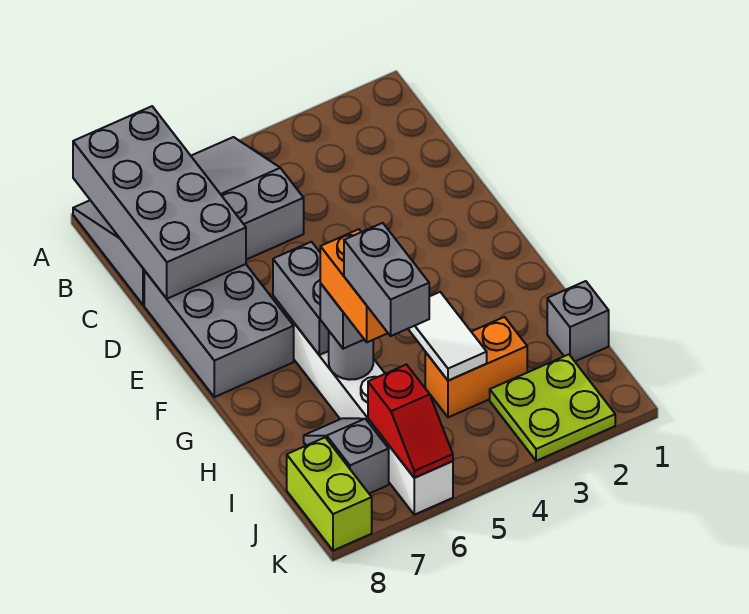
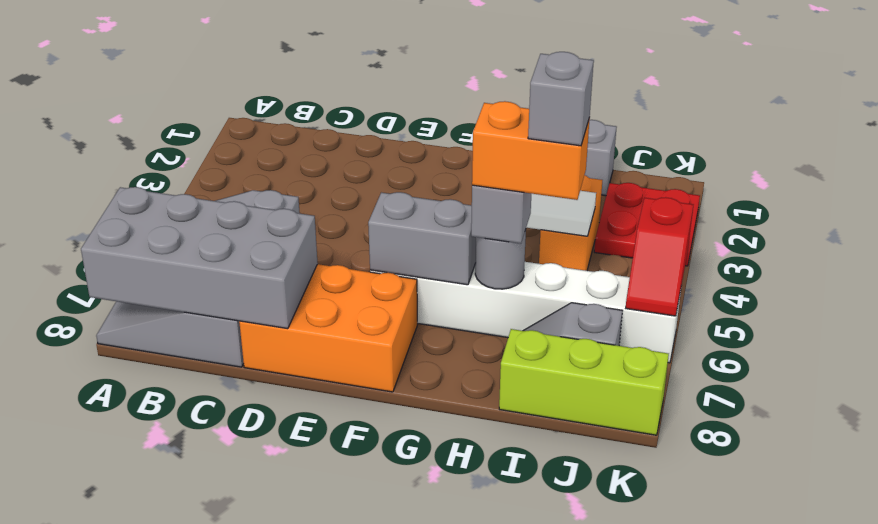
grey brick D7:F8 level 1 -> orange brick D7:F8 level 1
grey brick I6:J6 level 5 -> grey brick I6 level 5
lime plate J2:K3 level 1 -> red plate J2:K3 level 1
red slope J6:K6 level 2 top J -> red slope K5:K6 level 2 top 5
lime brick J8:K8 level 1 -> lime brick I8:K8 level 1

